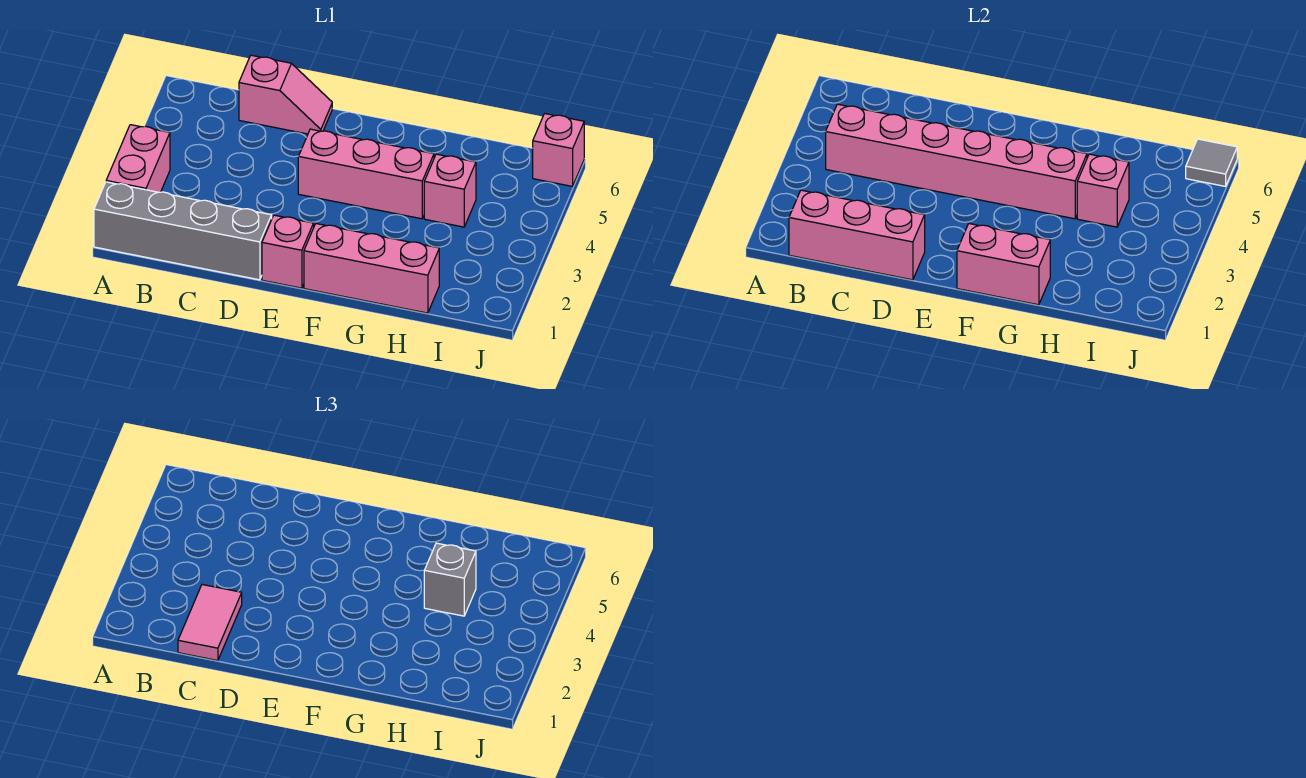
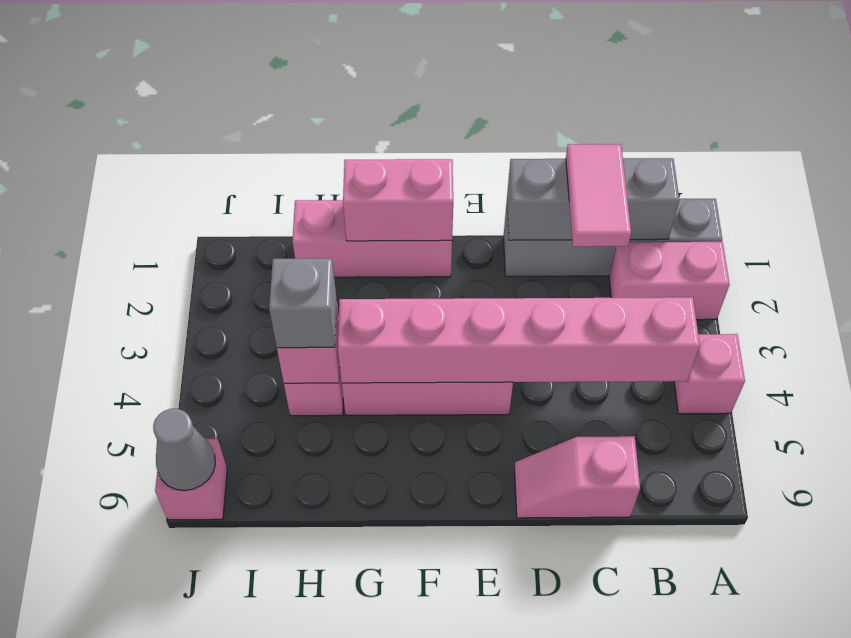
pink brick A2:A3 level 1 -> pink brick A2:B2 level 1
pink brick B1:D1 level 2 -> grey brick B1:D1 level 2
pink brick E1 level 1 -> pink brick A4 level 1
grey tile J6 level 2 -> grey cone J6 level 2

